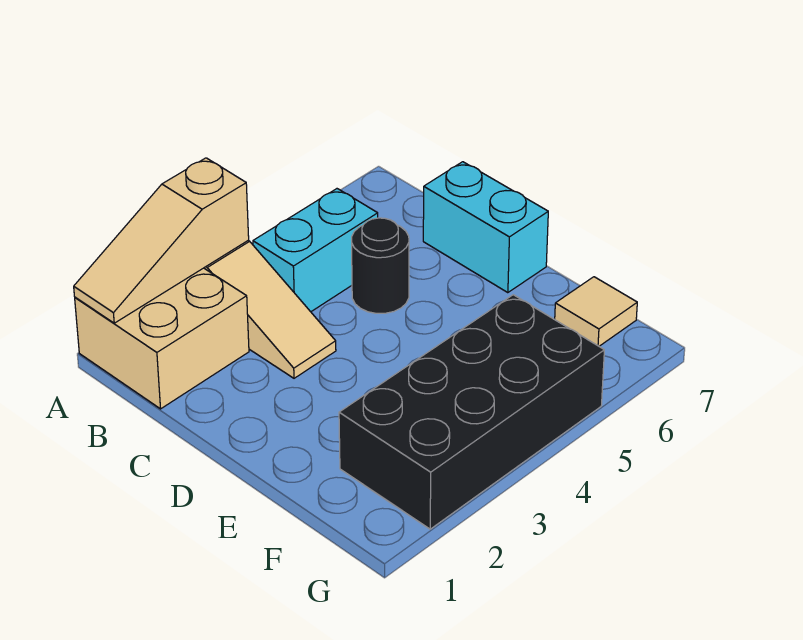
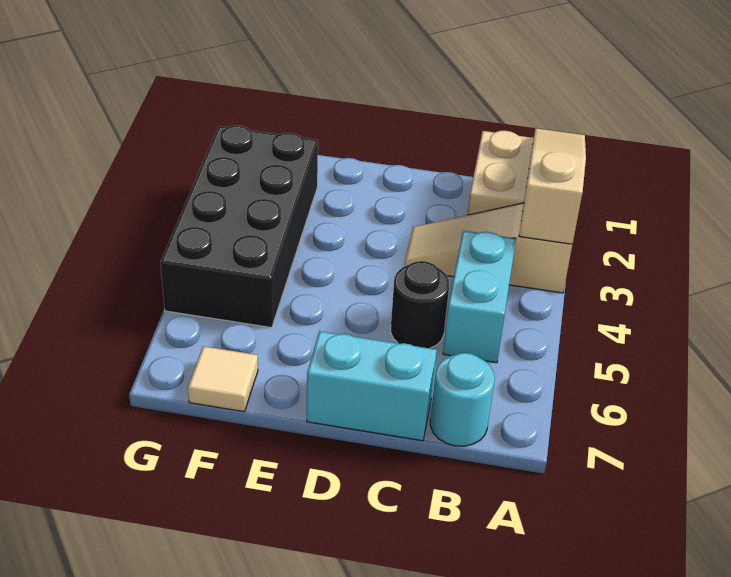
none -> cyan round brick B7 level 1

